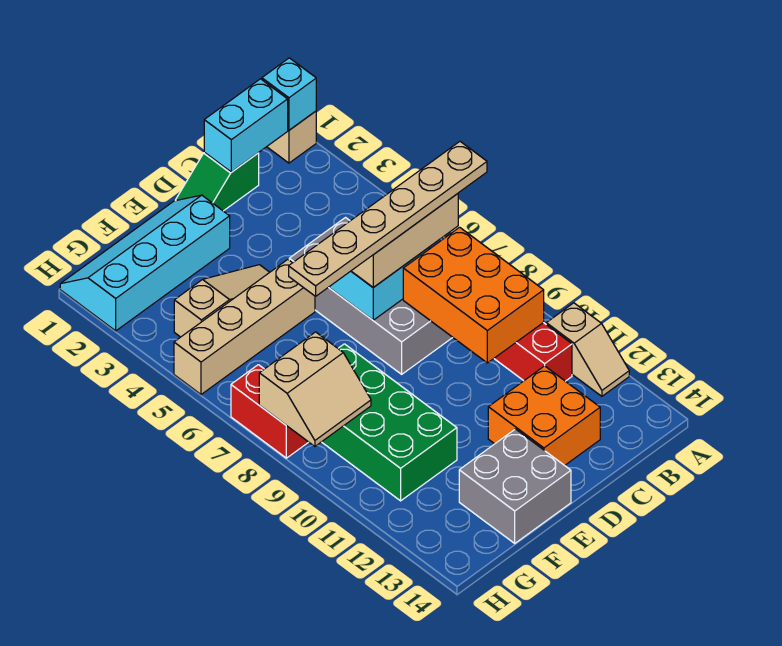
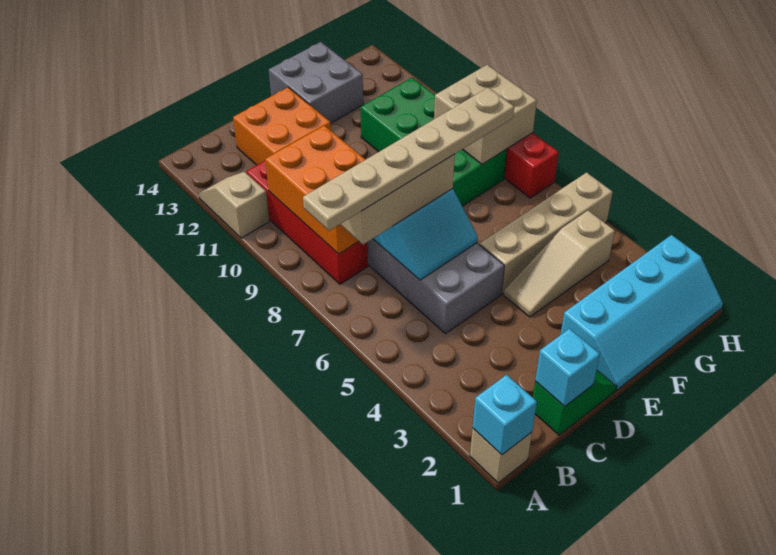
cyan brick B1:C1 level 2 -> cyan brick C1 level 2
tan slope G8:H9 level 2 top 8 -> tan brick G8:H9 level 2

